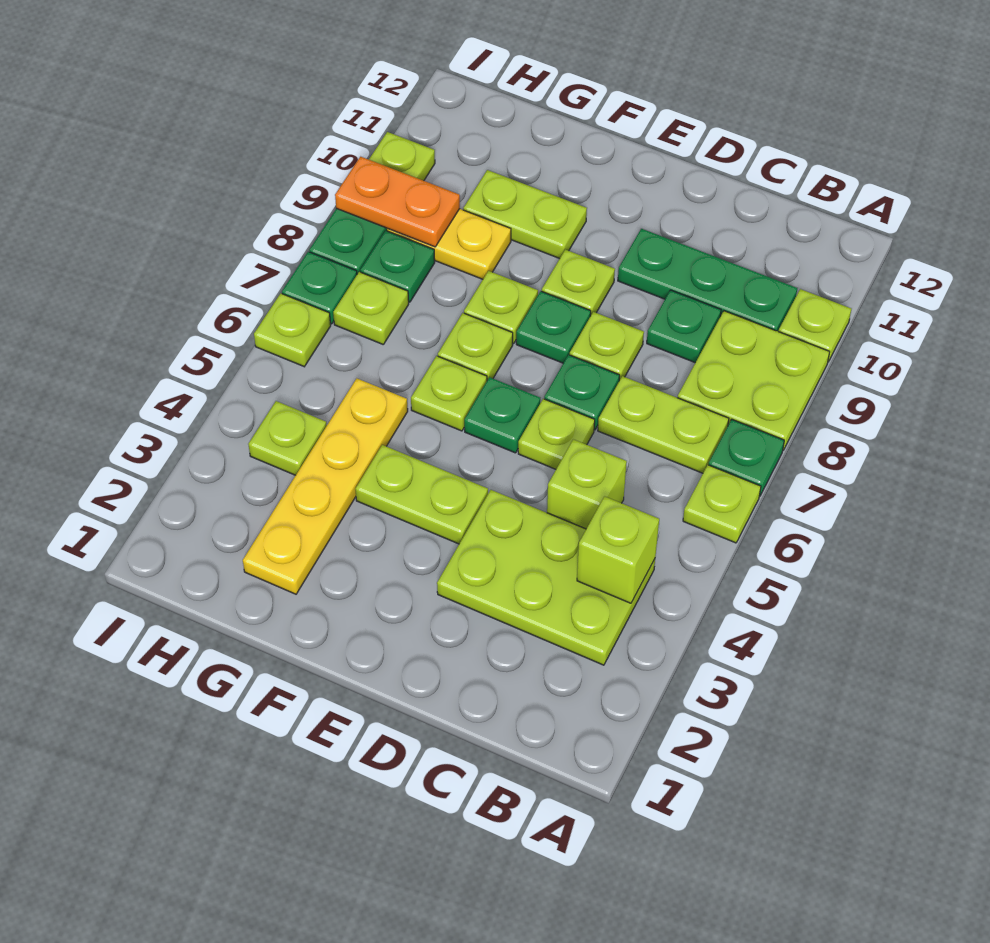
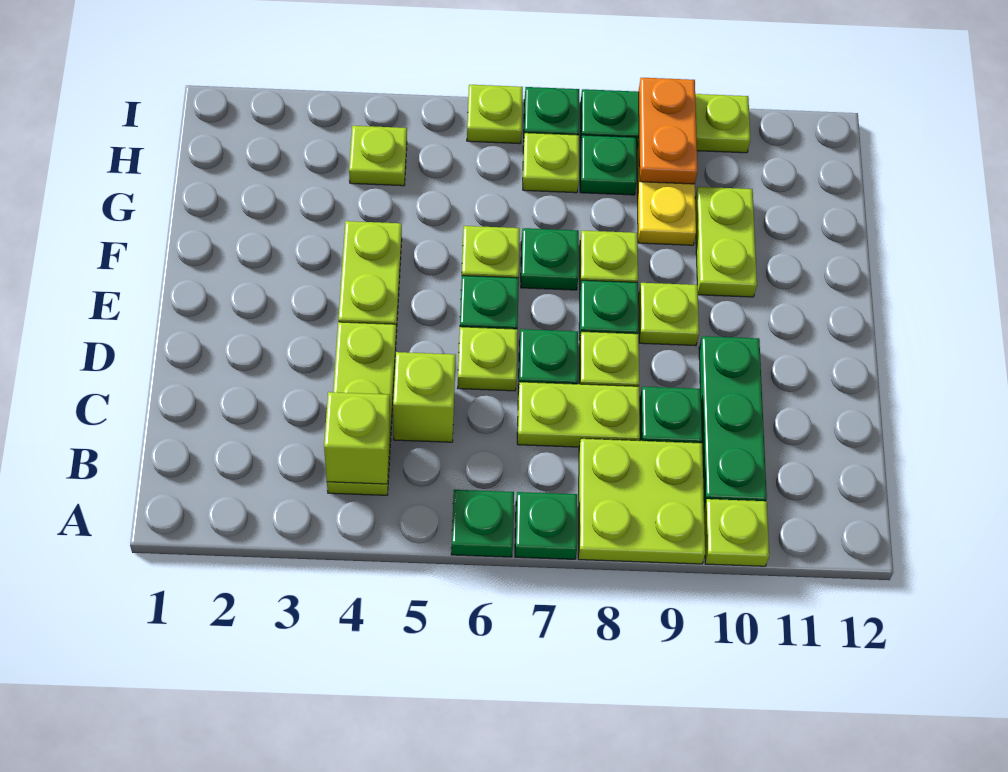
lime plate A6 level 1 -> green plate A6 level 1
lime plate B3:D4 level 1 -> lime plate B4:D4 level 1
lime plate B7:C7 level 1 -> lime plate C7:C8 level 1
lime plate F7 level 1 -> green plate F7 level 1
yellow plate G2:G5 level 1 -> none

